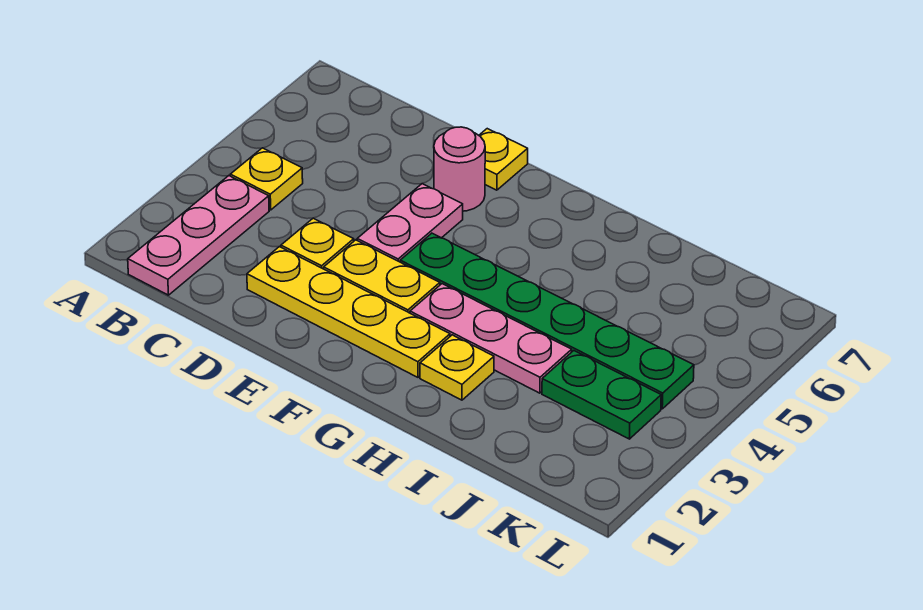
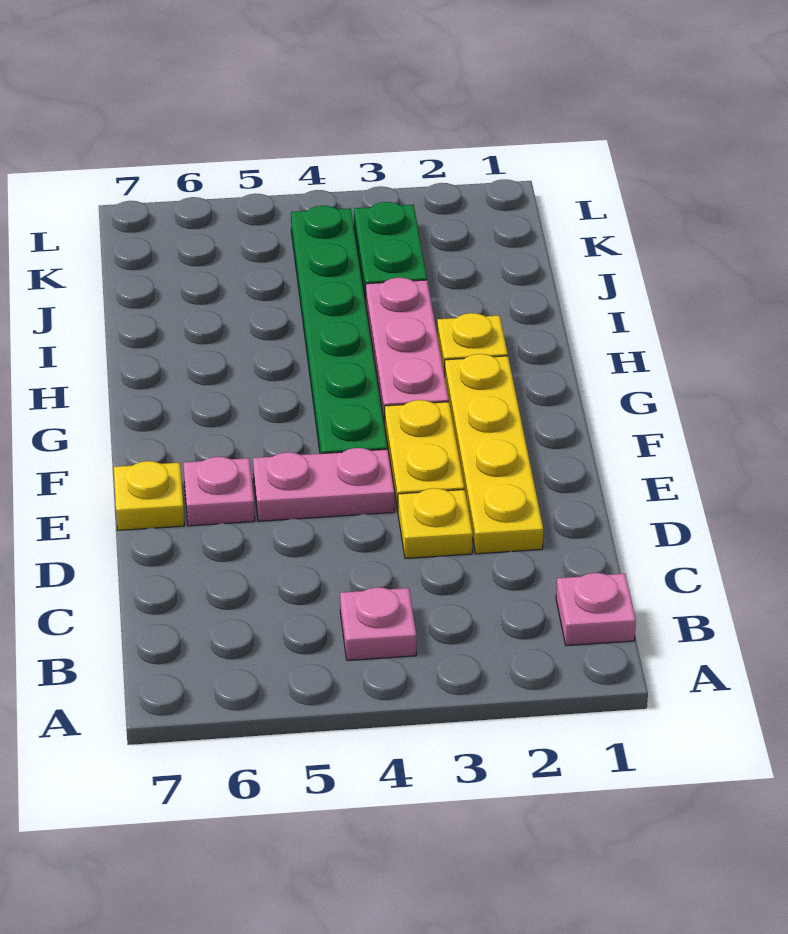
pink plate B1:B3 level 1 -> pink plate B1 level 1
yellow plate B4 level 1 -> pink plate B4 level 1
pink round brick E6 level 1 -> pink plate E6 level 1

